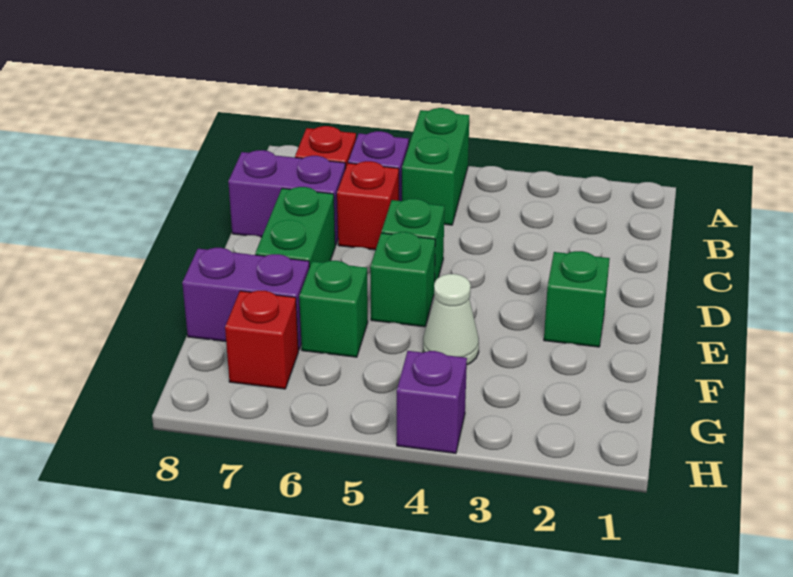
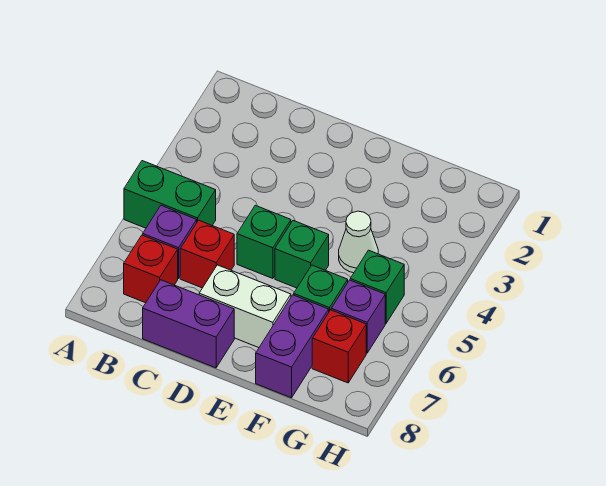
purple brick C7:C8 level 1 -> purple brick C8:D8 level 1
green brick D7:E7 level 1 -> white brick D7:E7 level 1
green brick E2 level 1 -> green brick G5 level 1
purple brick H4 level 1 -> purple brick G6 level 1

